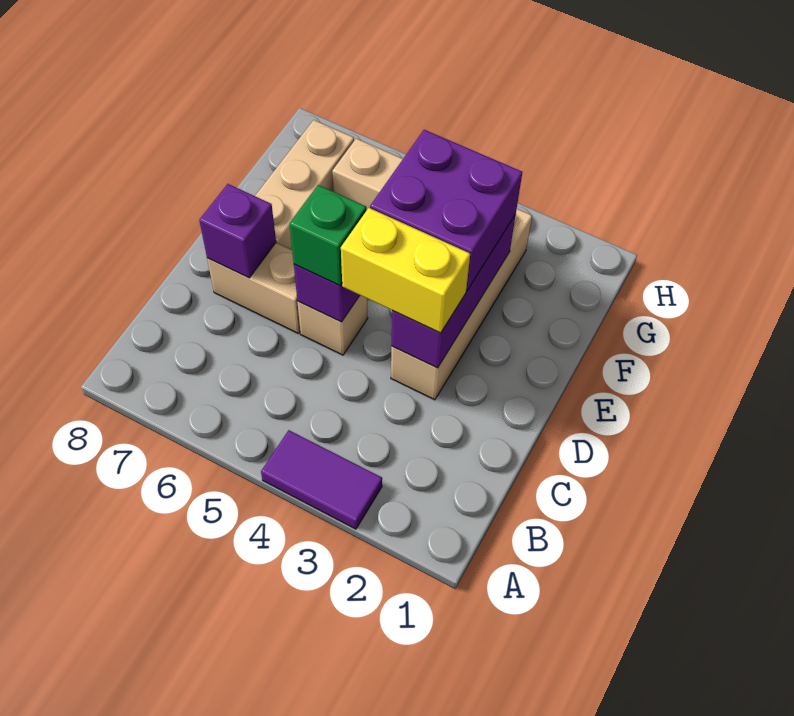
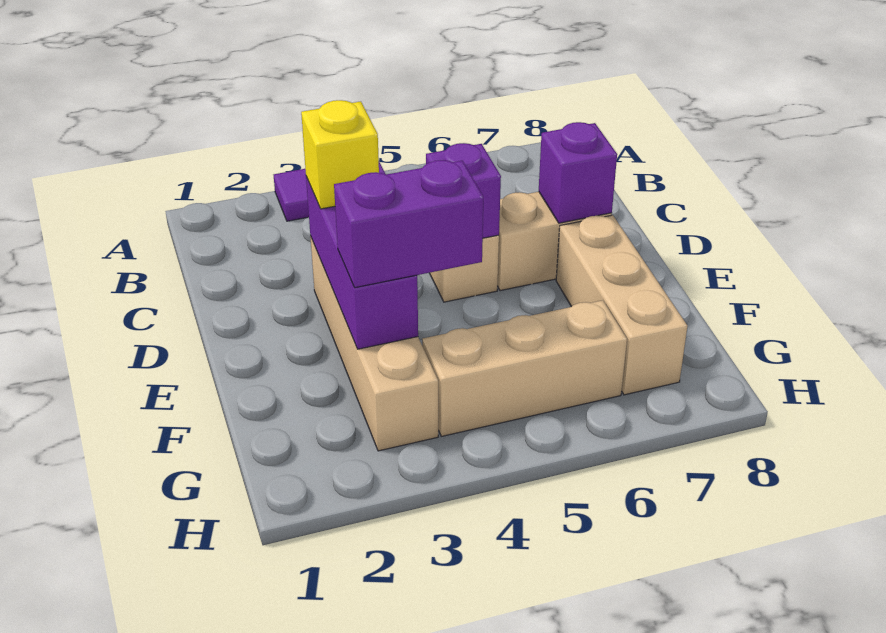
yellow brick D3:D4 level 3 -> yellow brick D3 level 3
green brick D5 level 3 -> none
purple brick E3:F4 level 3 -> purple brick F3:F4 level 3

